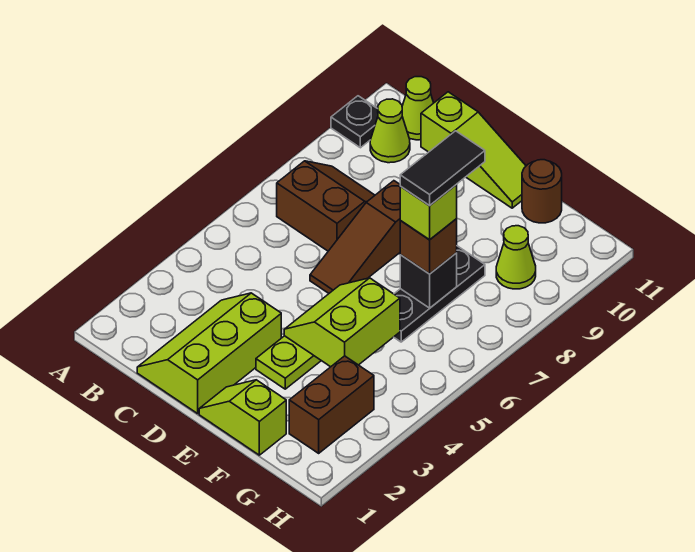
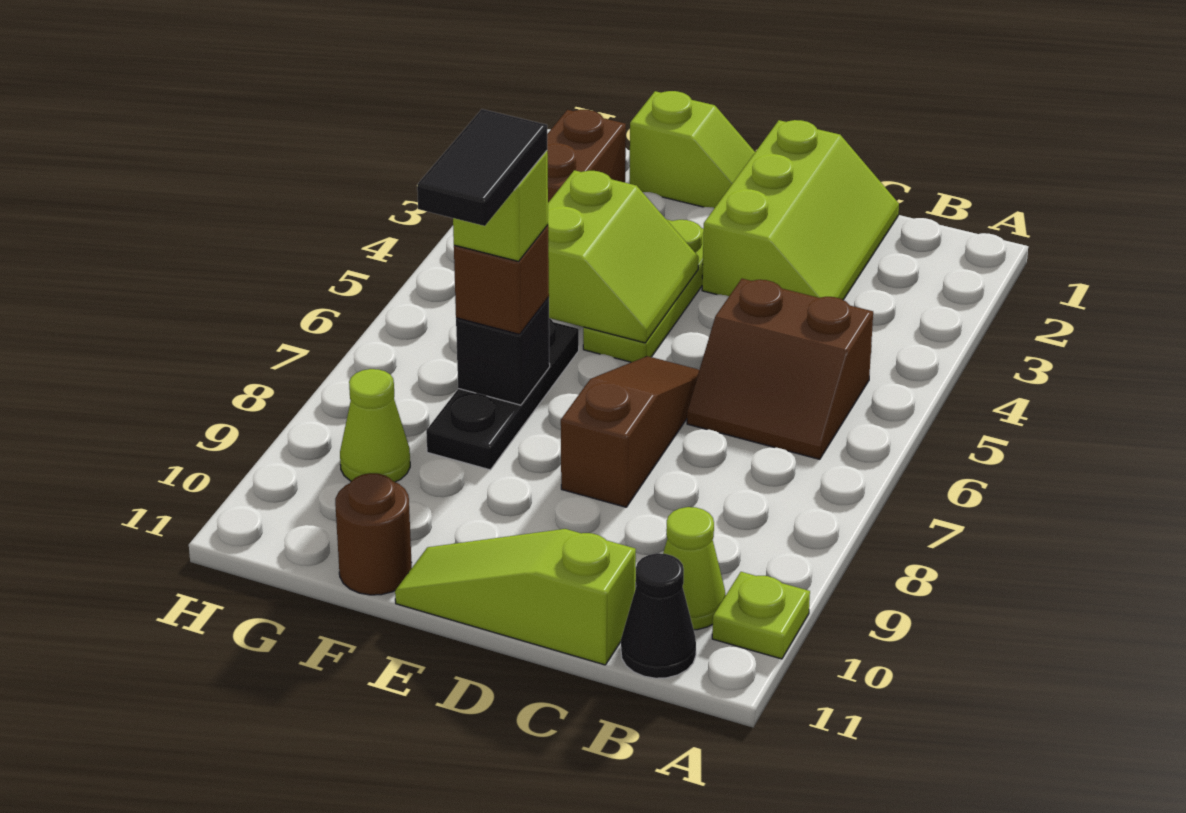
black plate A10 level 1 -> lime plate A10 level 1
brown slope B7:C8 level 1 top 7 -> brown slope B5:C6 level 1 top 5
lime cone B11 level 1 -> black cone B11 level 1

